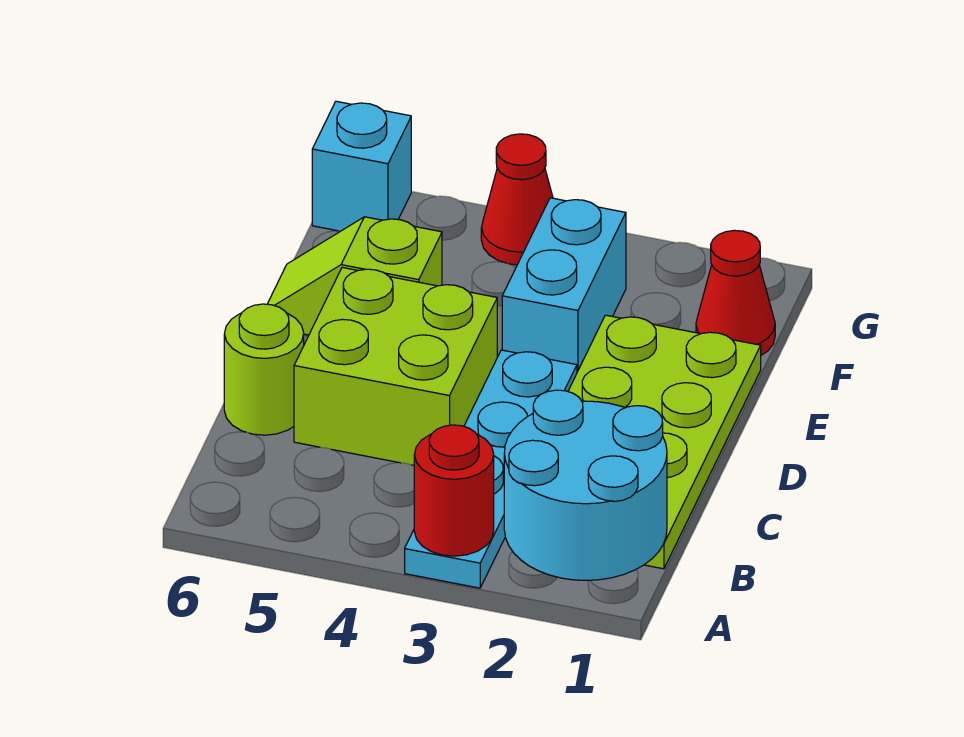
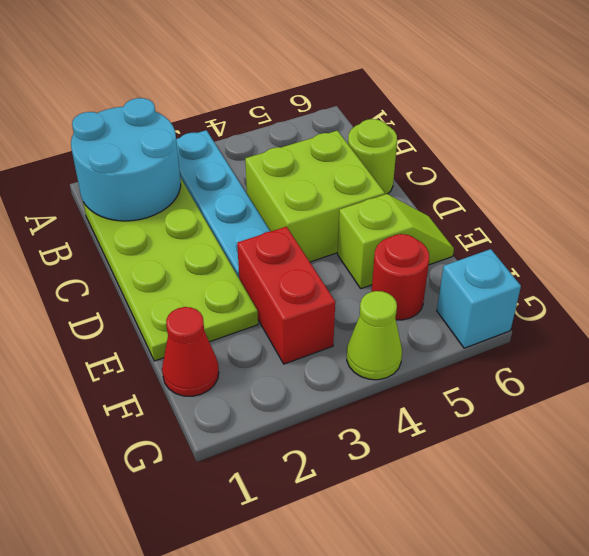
red round brick A3 level 2 -> red round brick F5 level 1
cyan brick E3:F3 level 1 -> red brick E3:F3 level 1
red cone G4 level 1 -> lime cone G4 level 1

